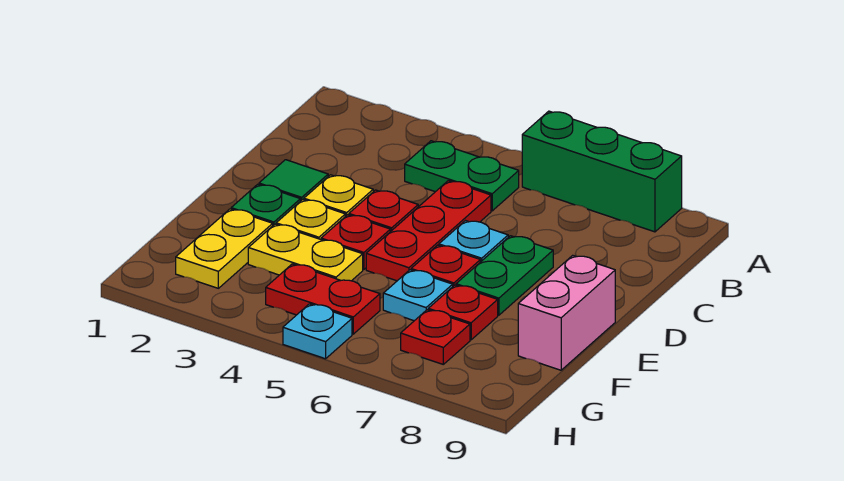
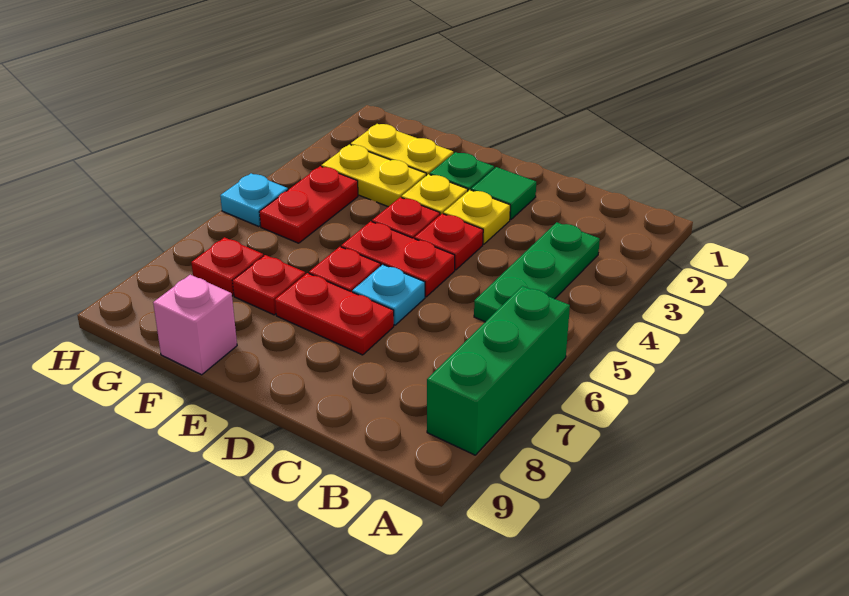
green plate B4:B5 level 1 -> green plate B3:B5 level 1
red plate C5:E5 level 1 -> red plate D5:E5 level 1
green plate D7:E7 level 1 -> red plate D7:E7 level 1
pink brick E9:F9 level 1 -> pink brick F9 level 1
yellow plate F3:F4 level 1 -> yellow plate F3:G3 level 1
cyan plate F6 level 1 -> none

